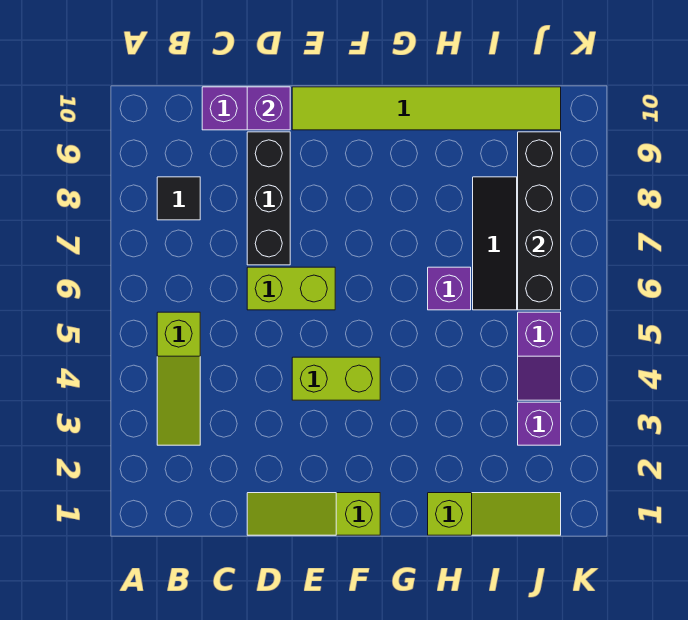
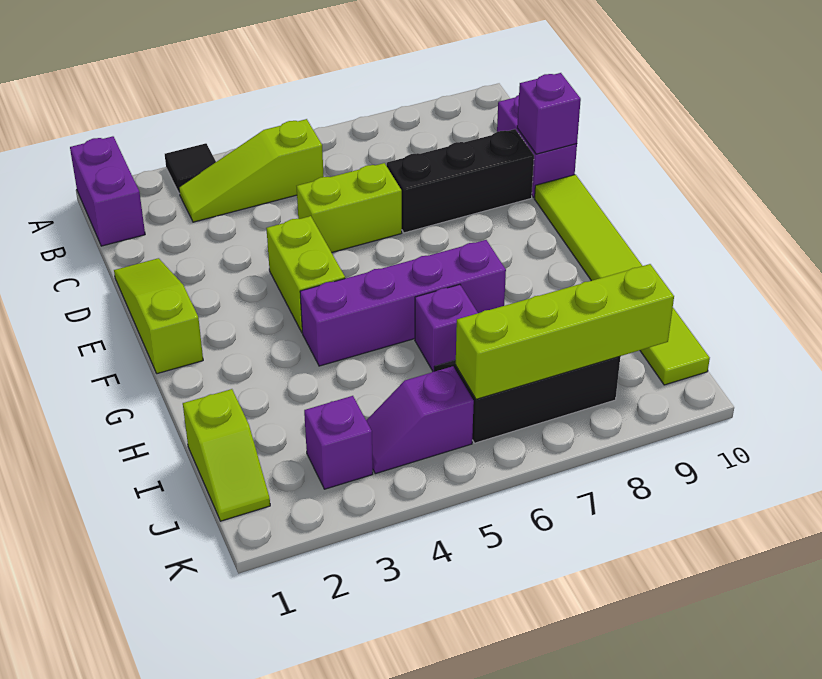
none -> purple brick A1:B1 level 1
black tile B8 level 1 -> black tile A3 level 1
lime brick D6:E6 level 1 -> lime brick D5:D6 level 1
none -> purple brick G4:G7 level 1
lime slope H1:J1 level 1 top H -> lime slope I1:J1 level 1 top I
black brick J6:J9 level 2 -> lime brick J6:J9 level 2

